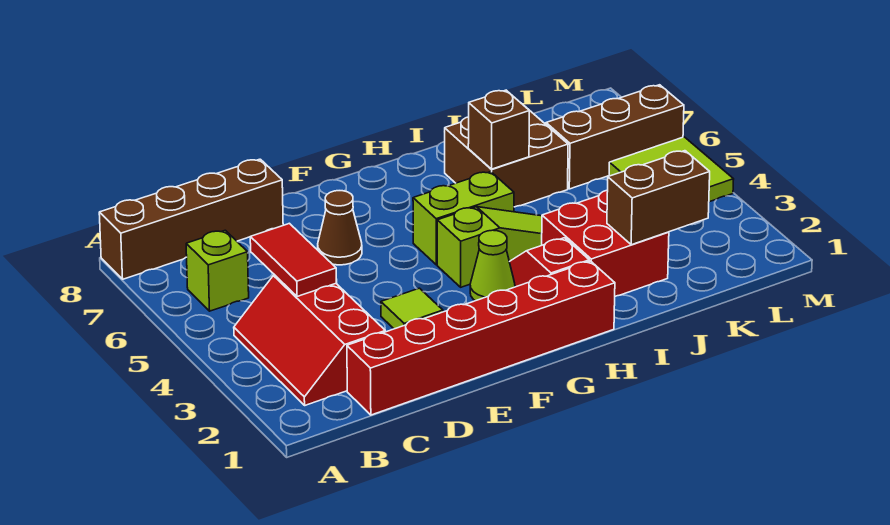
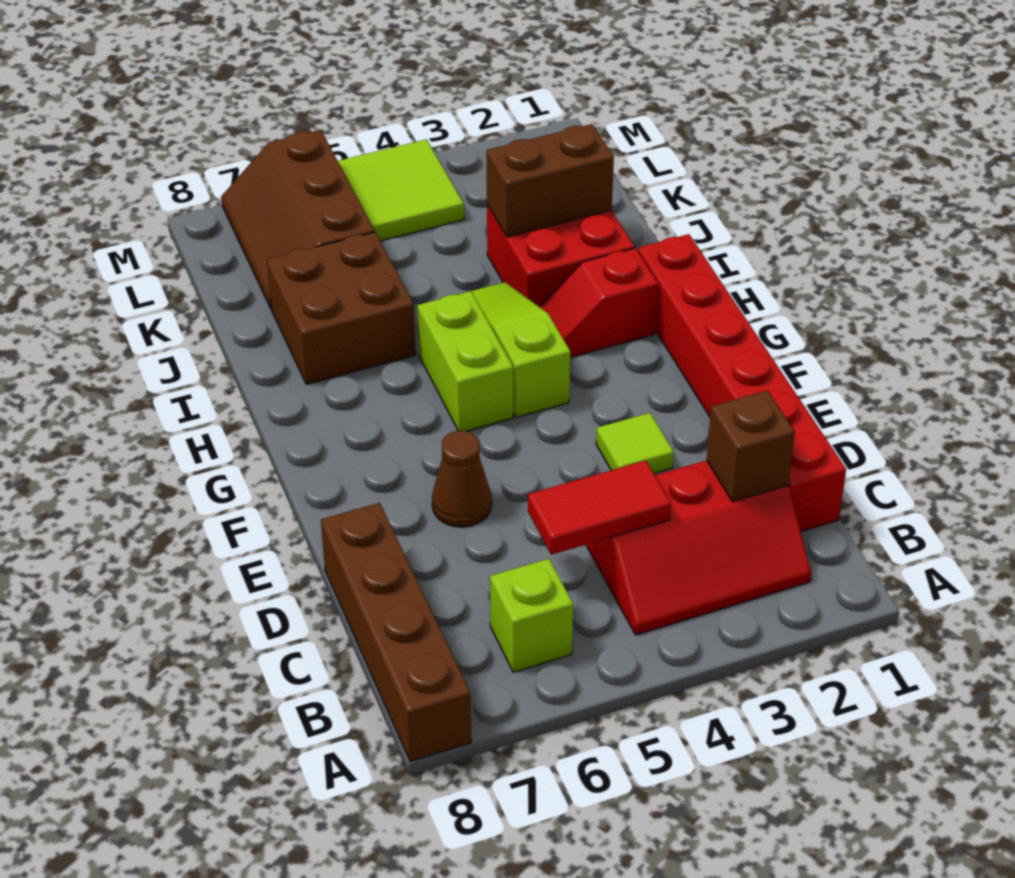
lime cone G3 level 1 -> none
brown brick I6 level 2 -> brown brick C2 level 2
brown brick J2:K2 level 2 -> brown brick J2:J3 level 2

